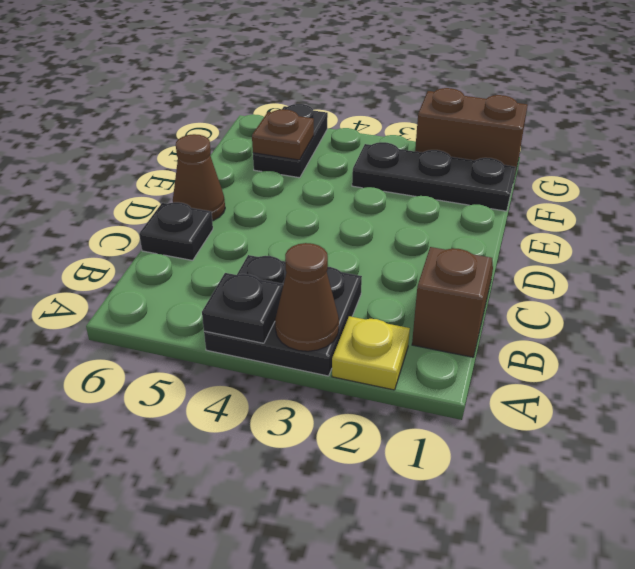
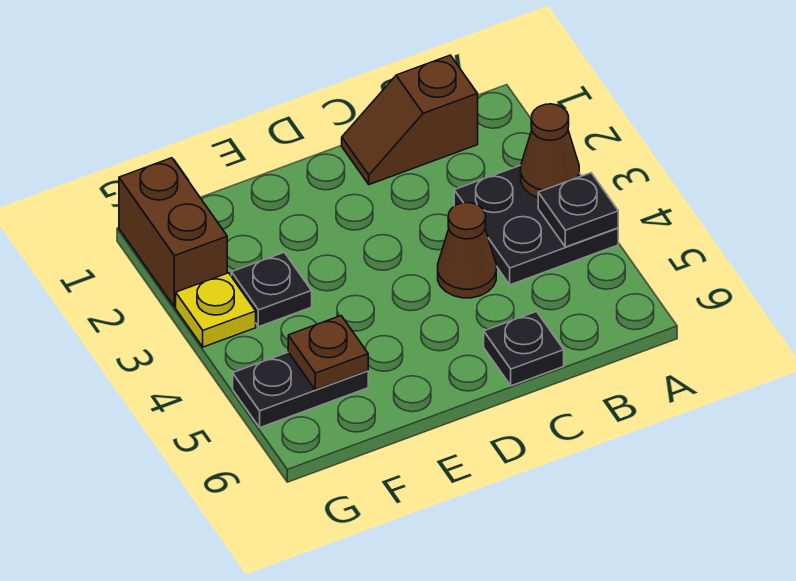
yellow plate A2 level 1 -> yellow plate G3 level 1
brown cone D6 level 1 -> brown cone C4 level 1
black plate F1:F3 level 1 -> black plate F3 level 1

